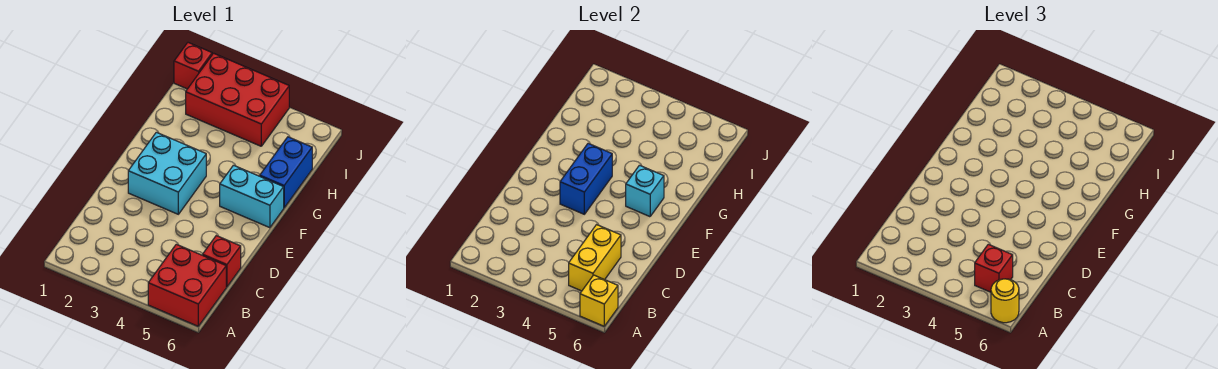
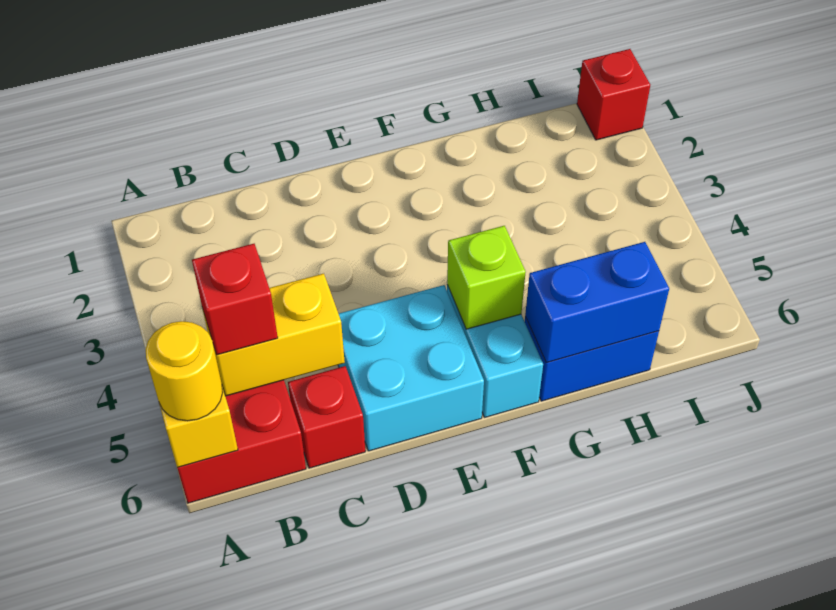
cyan brick E2:F3 level 1 -> cyan brick D5:E6 level 1
blue brick E3:F3 level 2 -> blue brick G6:H6 level 2
cyan brick F5 level 2 -> lime brick F5 level 2
red brick I2:J4 level 1 -> none

